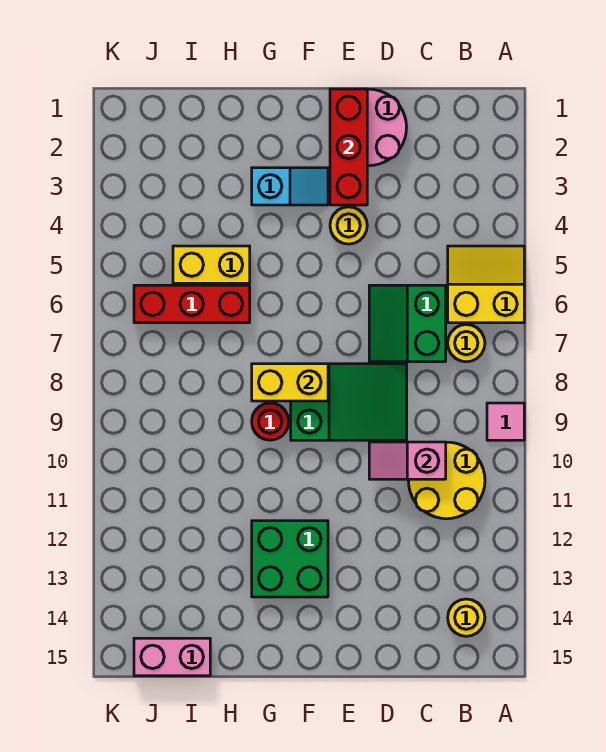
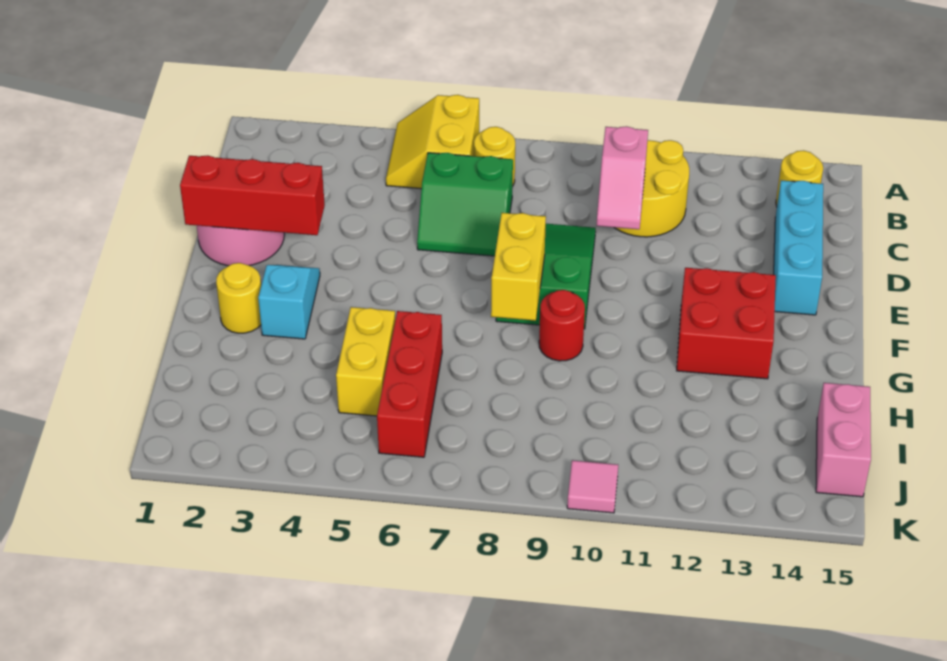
pink tile A9 level 1 -> pink tile K10 level 1
none -> cyan brick C14:E14 level 1
yellow round brick E4 level 1 -> yellow round brick G2 level 1
green brick F12:G13 level 1 -> red brick F12:G13 level 1

